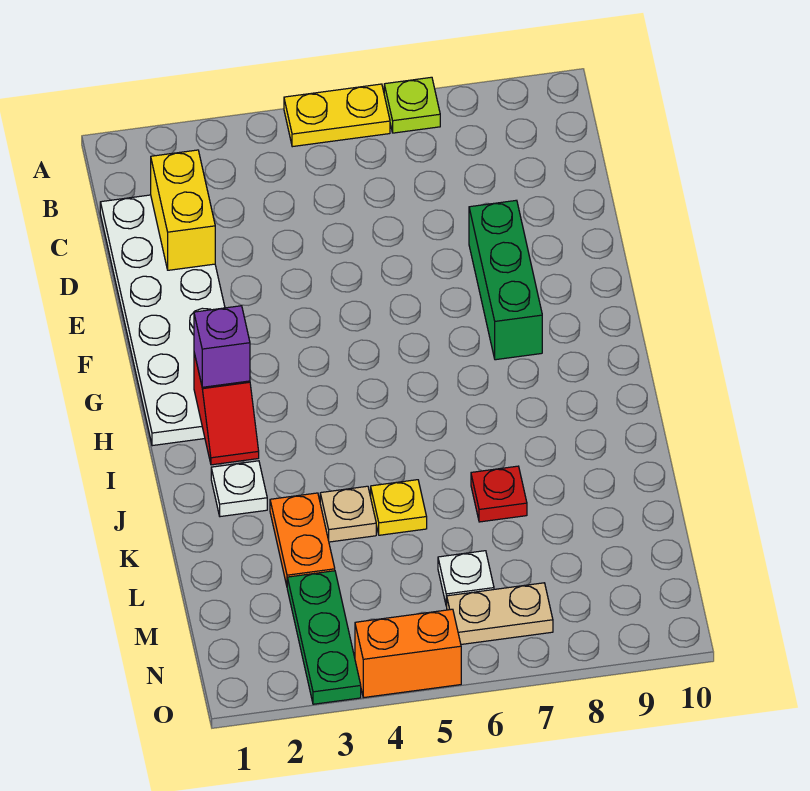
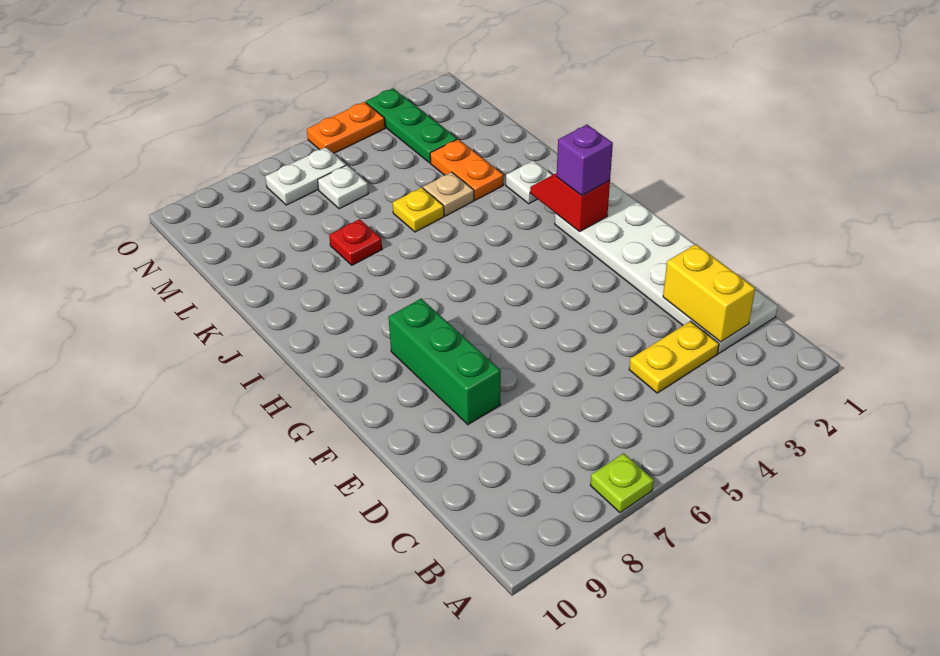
yellow plate A5:A6 level 1 -> yellow plate C3:C4 level 1
tan plate N6:N7 level 1 -> white plate N6:N7 level 1
orange brick O4:O5 level 1 -> orange plate O4:O5 level 1

